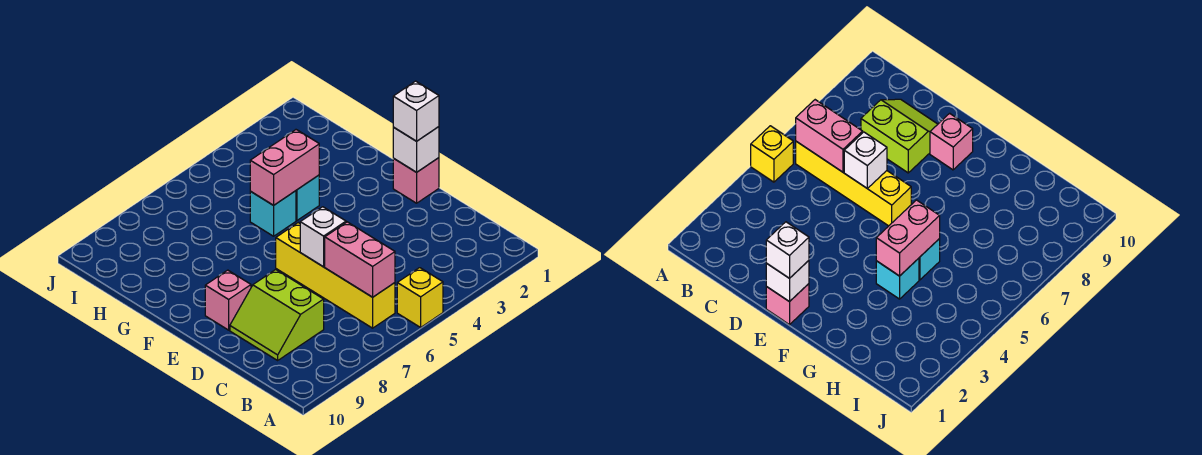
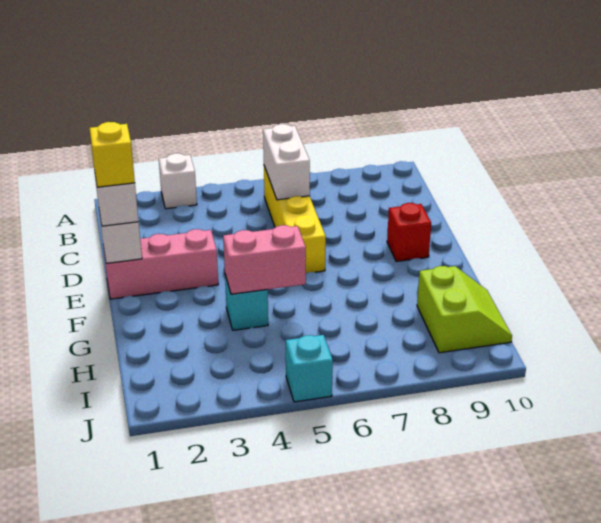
yellow brick A5 level 1 -> yellow brick E1 level 4
pink brick B6:C6 level 2 -> white brick B6:C6 level 2
lime slope C8:D9 level 1 top 8 -> lime slope H9:I10 level 1 top 9
white brick D6 level 2 -> white brick A3 level 1
pink brick E1 level 1 -> pink brick E1:E3 level 1
pink brick E9 level 1 -> red brick E9 level 1
cyan brick G5 level 1 -> cyan brick J5 level 1

